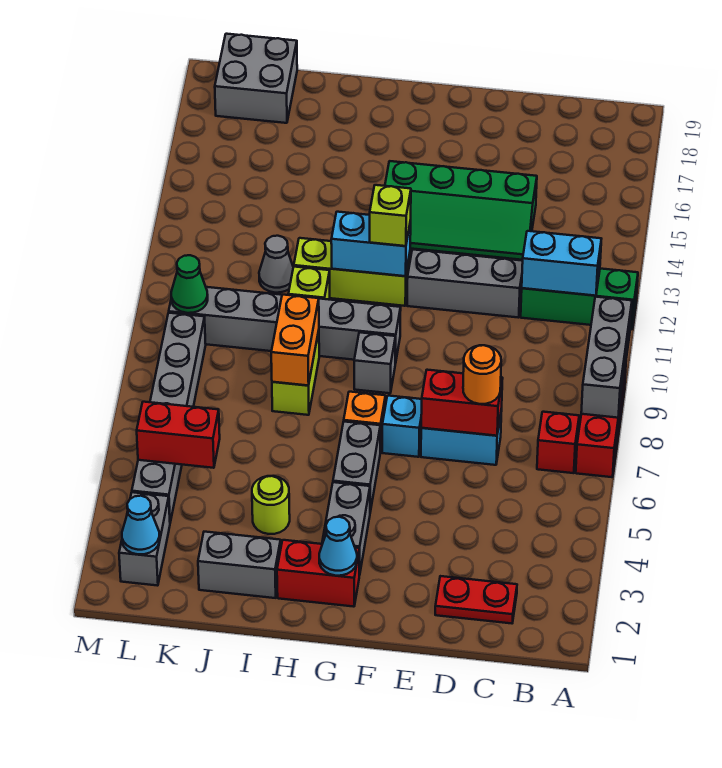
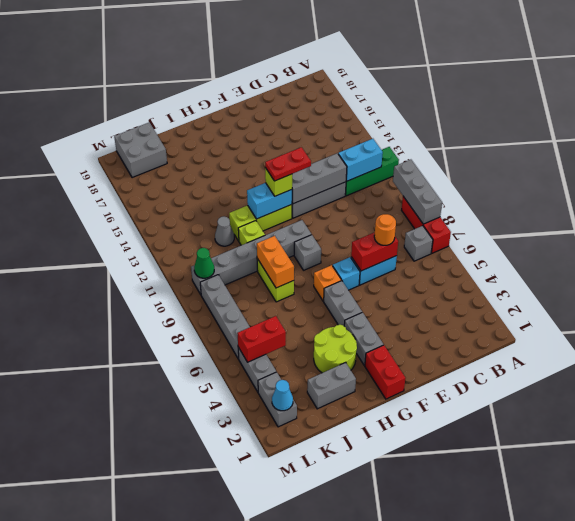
red brick B7 level 1 -> grey brick B7 level 1
red plate C2:D2 level 1 -> red plate F12:G12 level 4
none -> grey brick D12:F12 level 2
green slope D14:G15 level 1 top 15 -> none
red brick G2:H2 level 1 -> red brick G1:G2 level 1
cyan cone G2 level 2 -> none
lime round brick I4 level 1 -> lime round brick H3:I4 level 1

